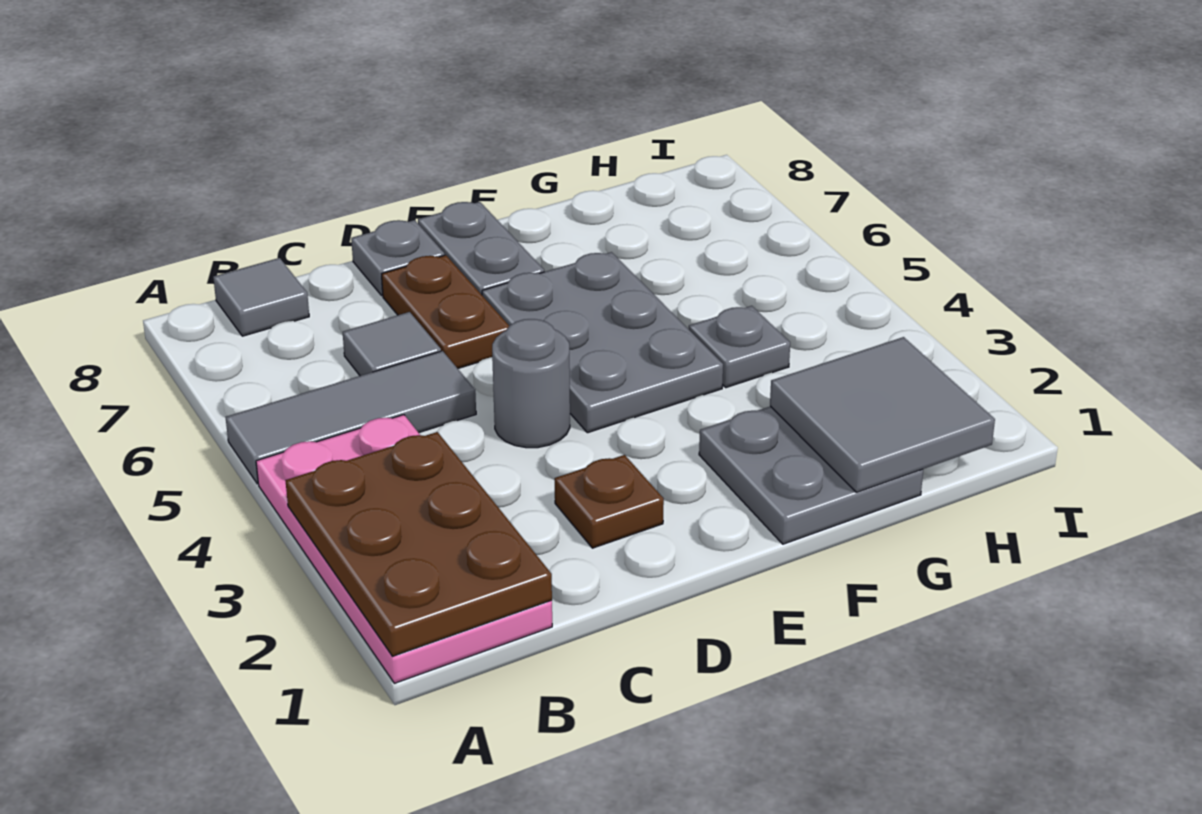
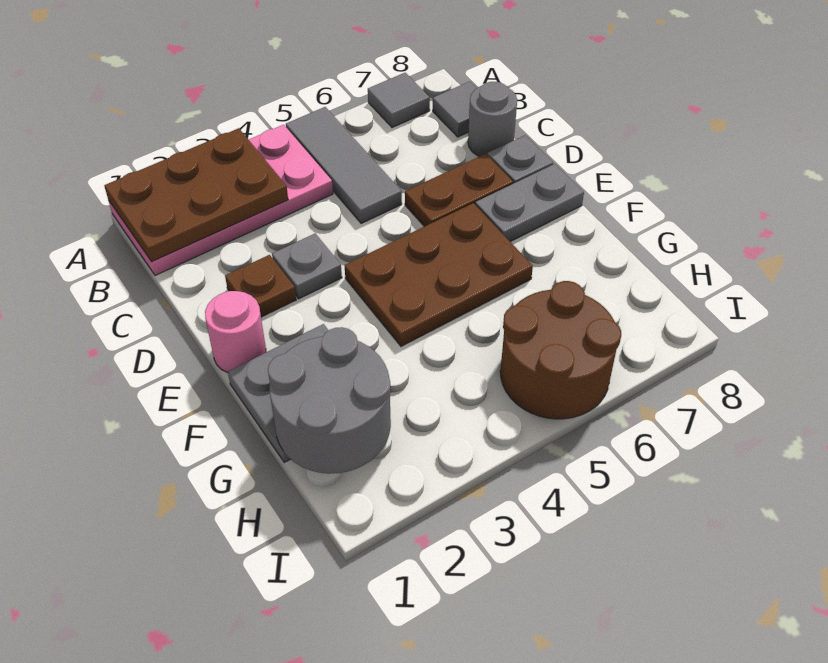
grey tile C6 level 1 -> grey tile A7 level 1
grey round brick D4 level 1 -> grey round brick C8 level 1
none -> pink round brick E1 level 1
grey plate E4:F6 level 1 -> brown plate E4:F6 level 1
grey tile G1:H2 level 2 -> grey round brick G1:H2 level 2
grey plate G4 level 1 -> grey plate D3 level 1
none -> brown round brick H5:I6 level 1

